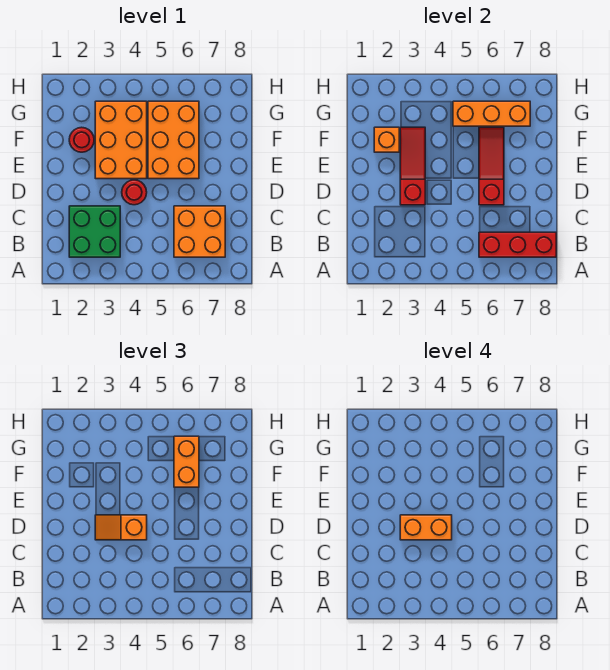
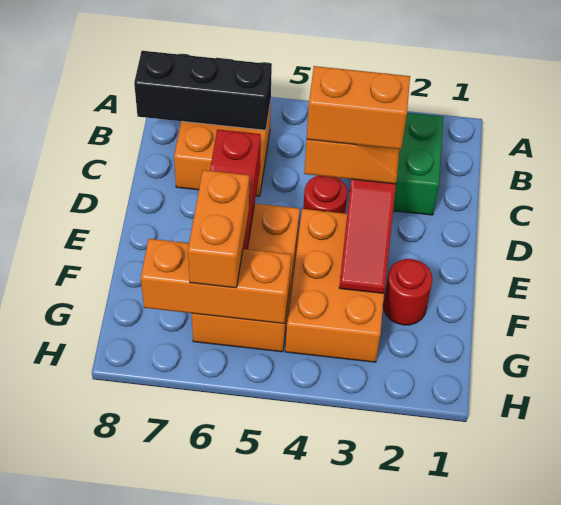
red brick B6:B8 level 2 -> black brick B6:B8 level 2
orange brick F2 level 2 -> none

